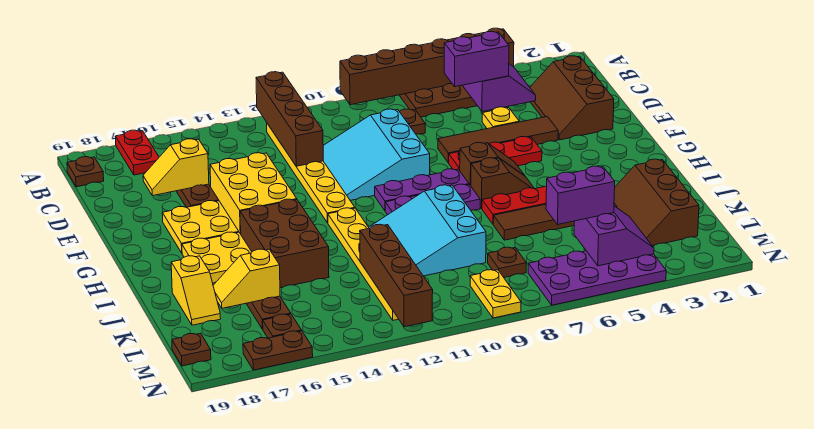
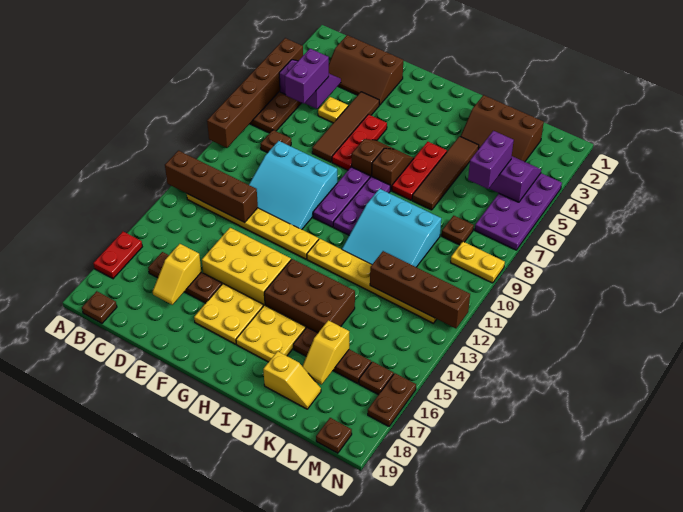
red plate A17:B17 level 1 -> red plate A16:A17 level 1

